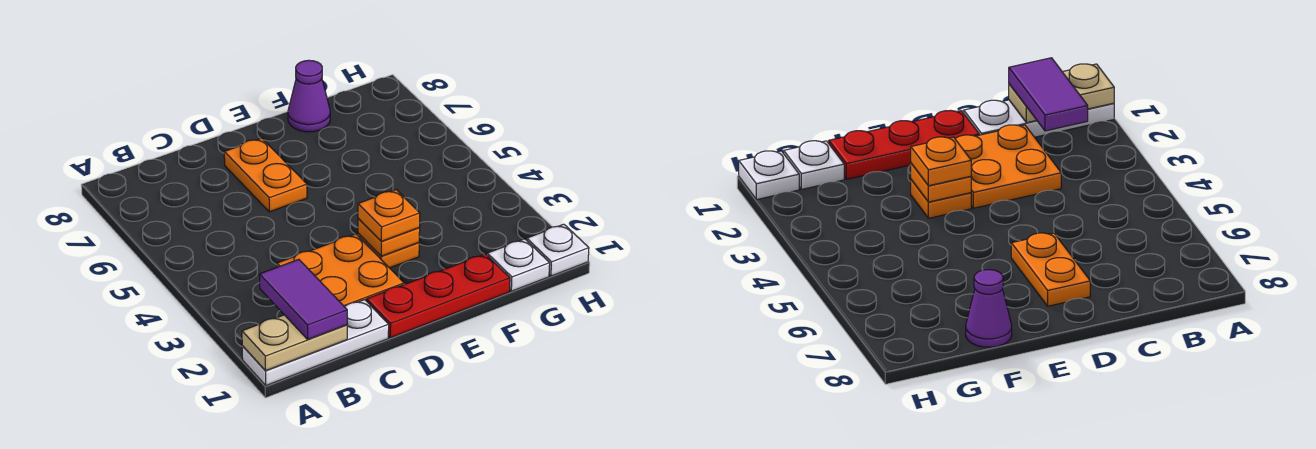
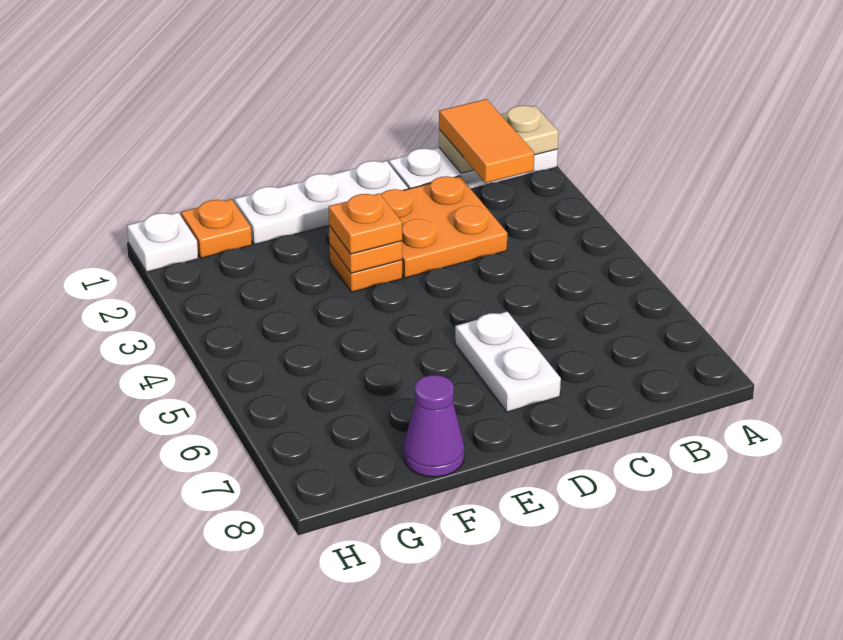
purple tile B1:B2 level 3 -> orange tile B1:B2 level 3
red plate D1:F1 level 1 -> white plate D1:F1 level 1
orange plate D6:D7 level 1 -> white plate D6:D7 level 1
white plate G1 level 1 -> orange plate G1 level 1

